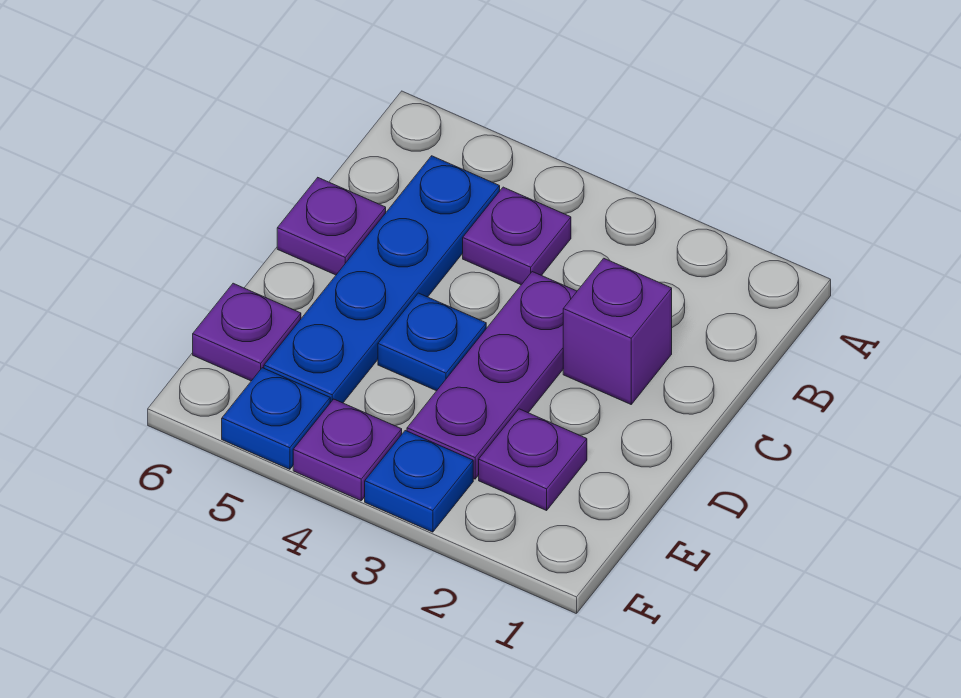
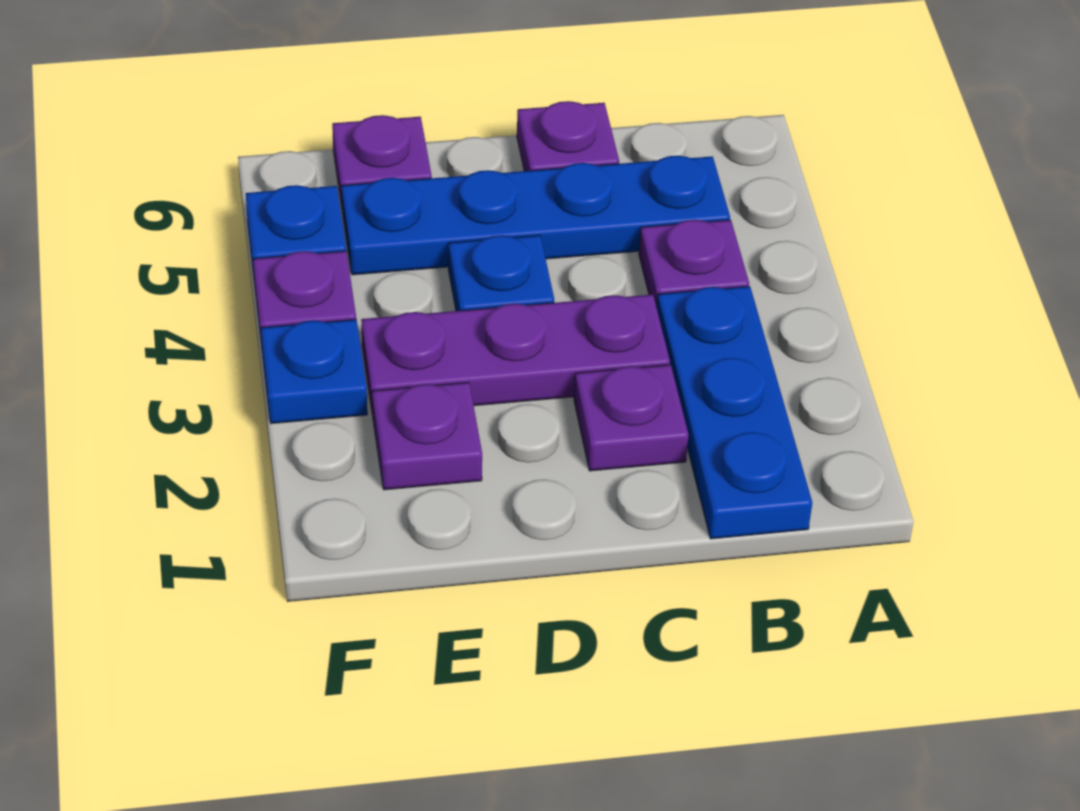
none -> blue plate B1:B3 level 1
purple brick C2 level 1 -> purple plate C2 level 1

